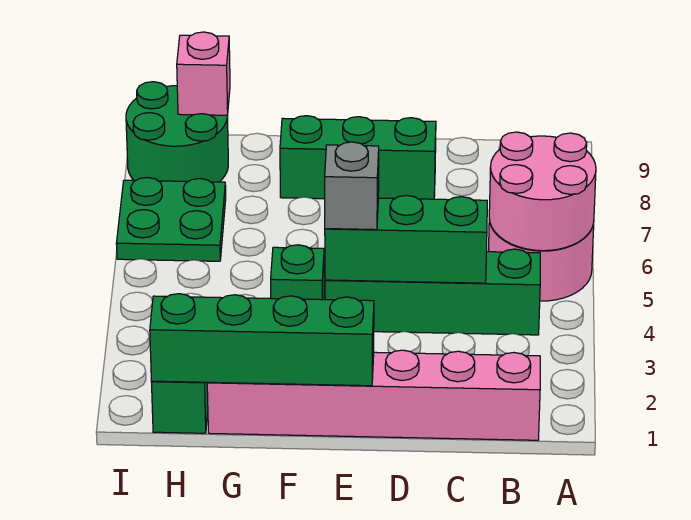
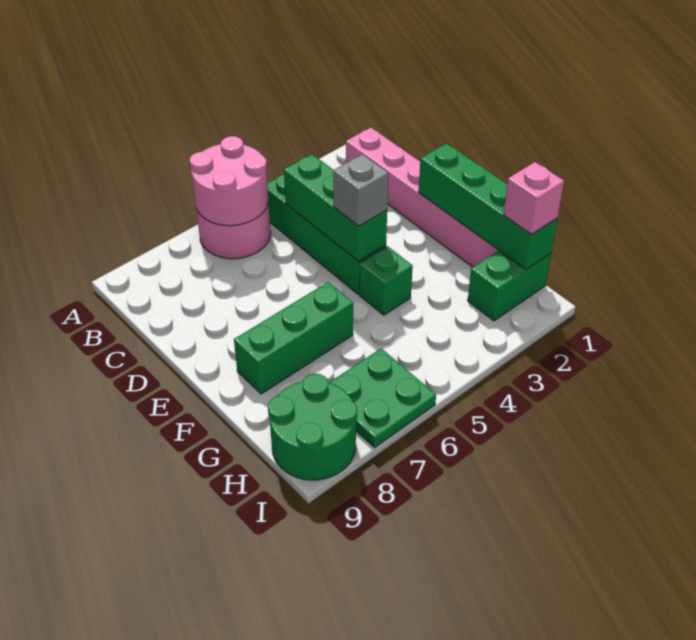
green brick D8:F8 level 1 -> green brick F6:F8 level 1
pink brick H9 level 2 -> pink brick H1 level 3

